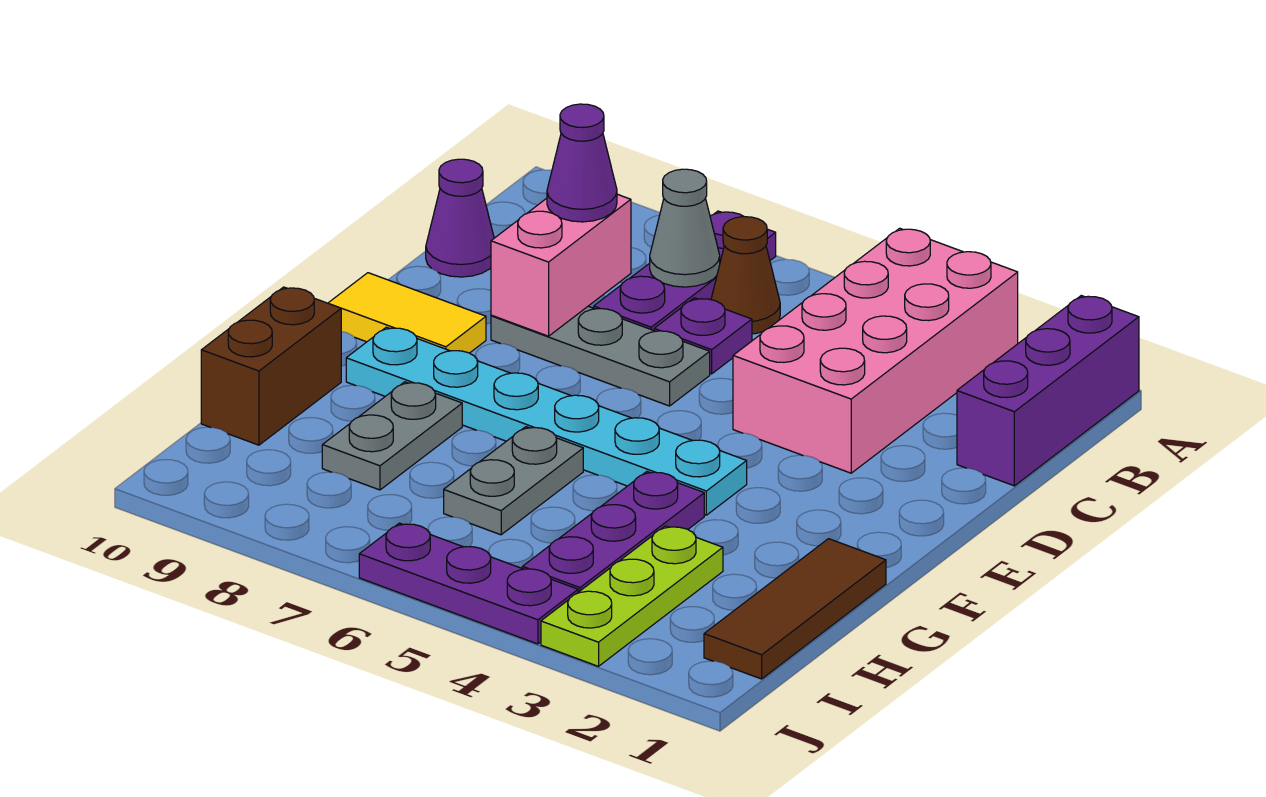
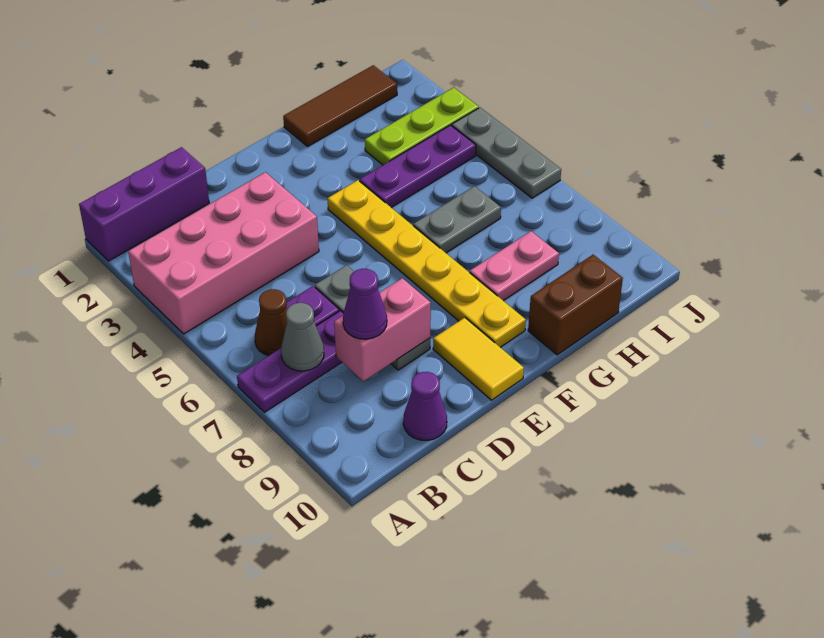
cyan plate F4:F9 level 1 -> yellow plate F4:F9 level 1
grey plate G8:H8 level 1 -> pink plate G8:H8 level 1
purple plate J4:J6 level 1 -> grey plate J4:J6 level 1

